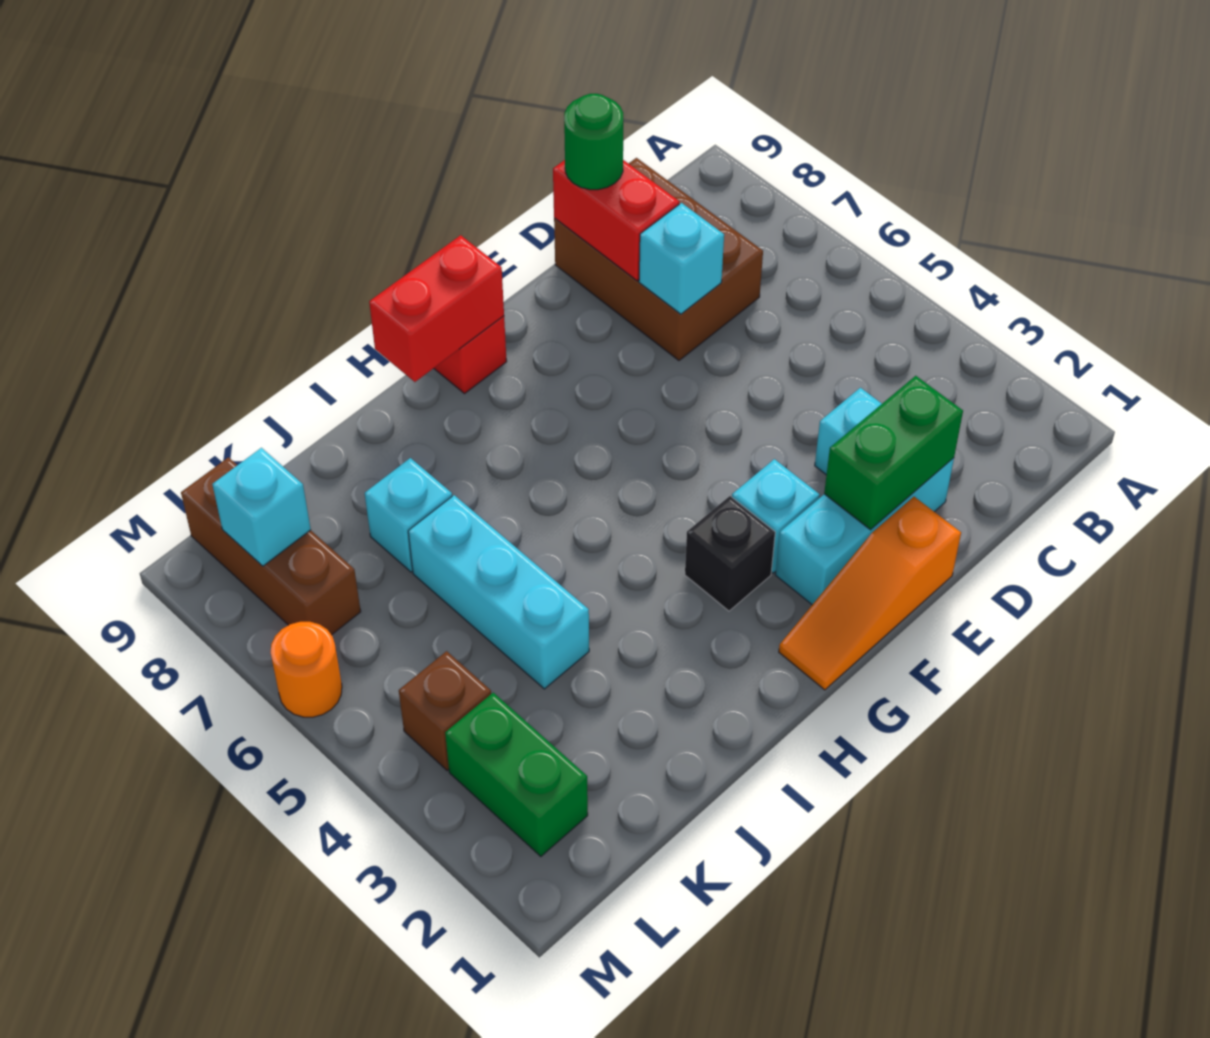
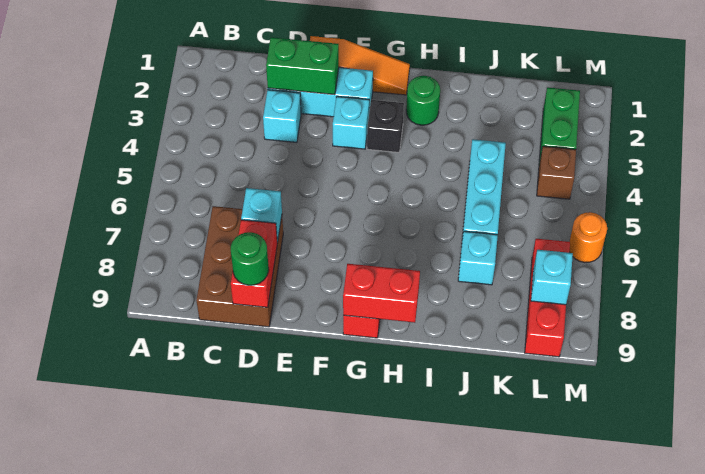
none -> green round brick H2 level 1
brown brick L7:L9 level 1 -> red brick L7:L9 level 1

